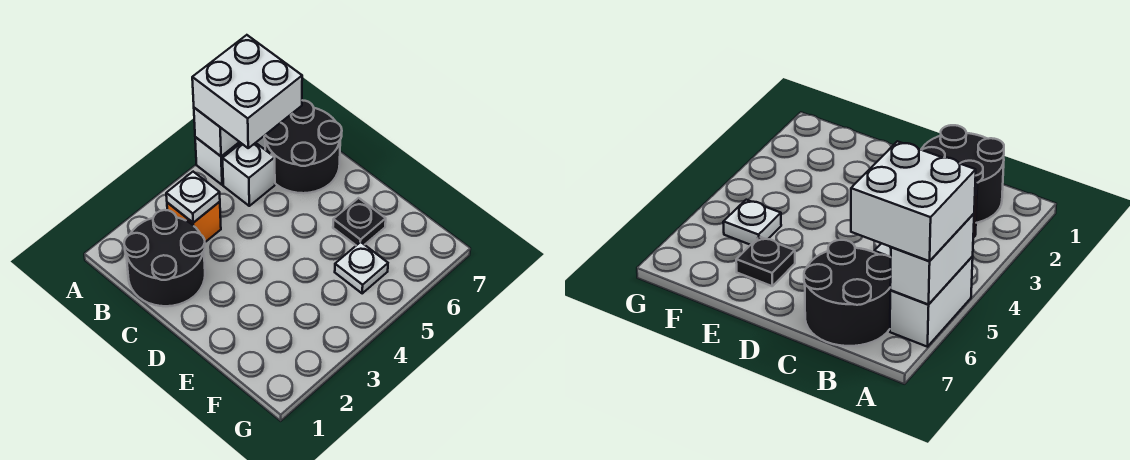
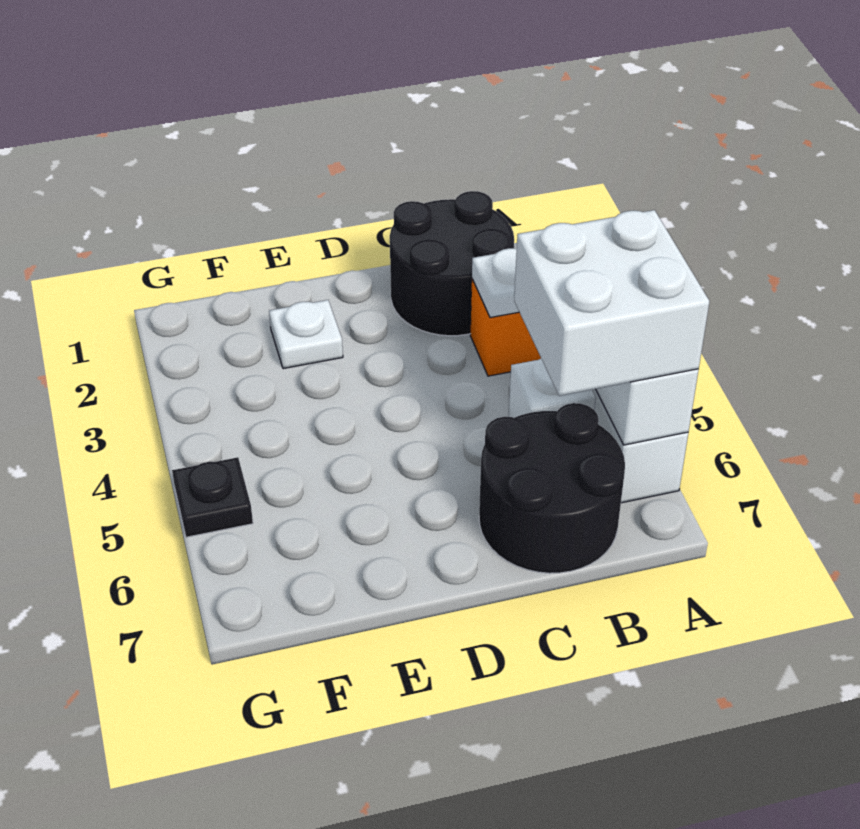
black plate E6 level 1 -> black plate G5 level 1
white plate F5 level 1 -> white plate E2 level 1

